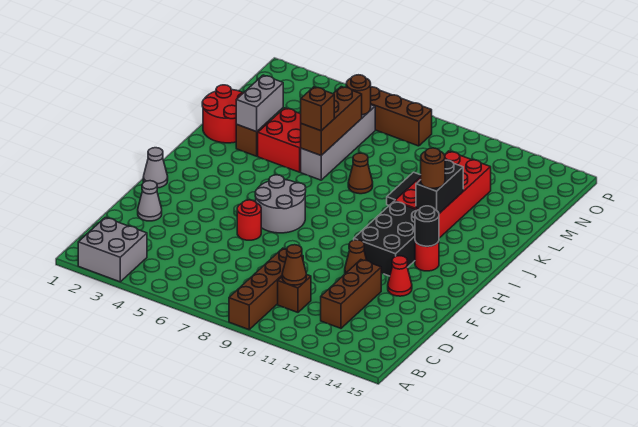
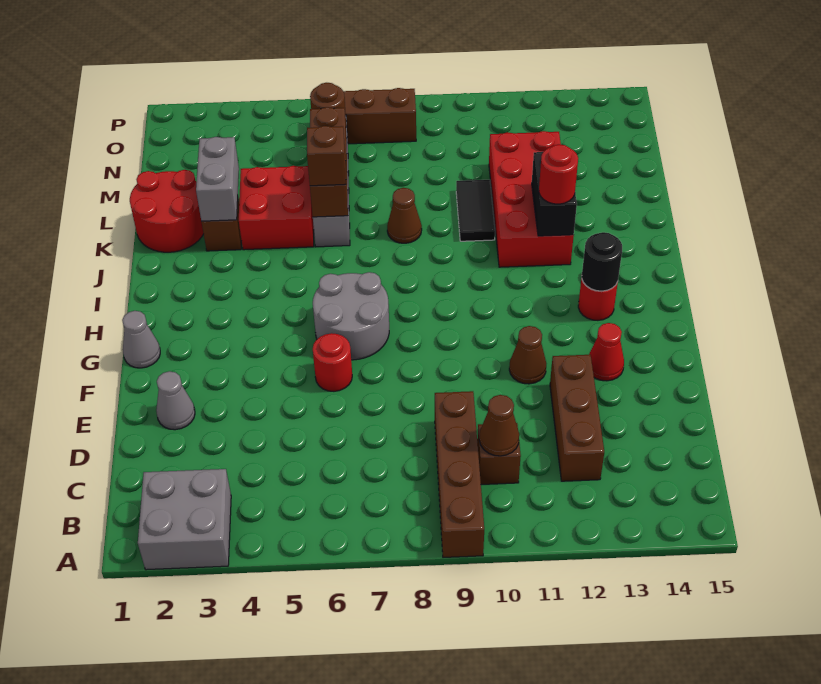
black brick G11:I12 level 1 -> none
brown round brick J12 level 3 -> red round brick J12 level 3

